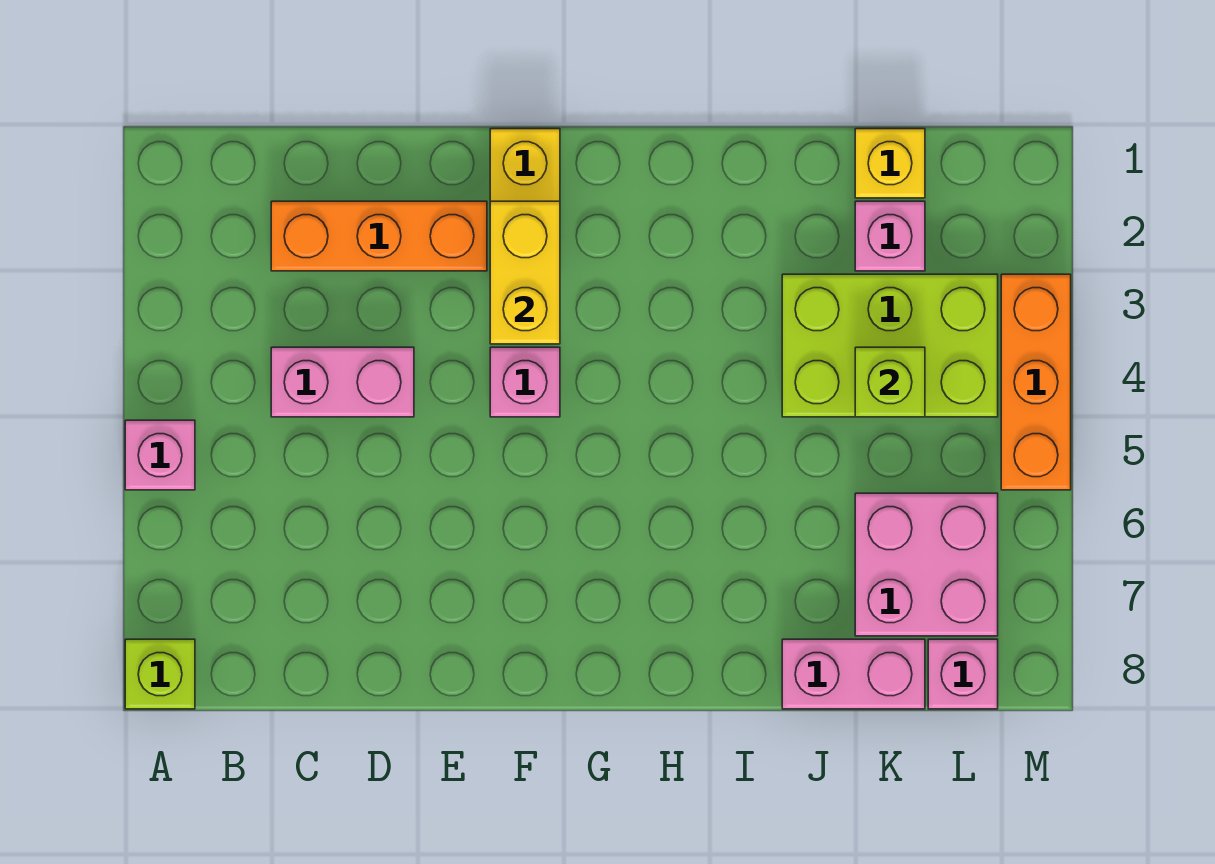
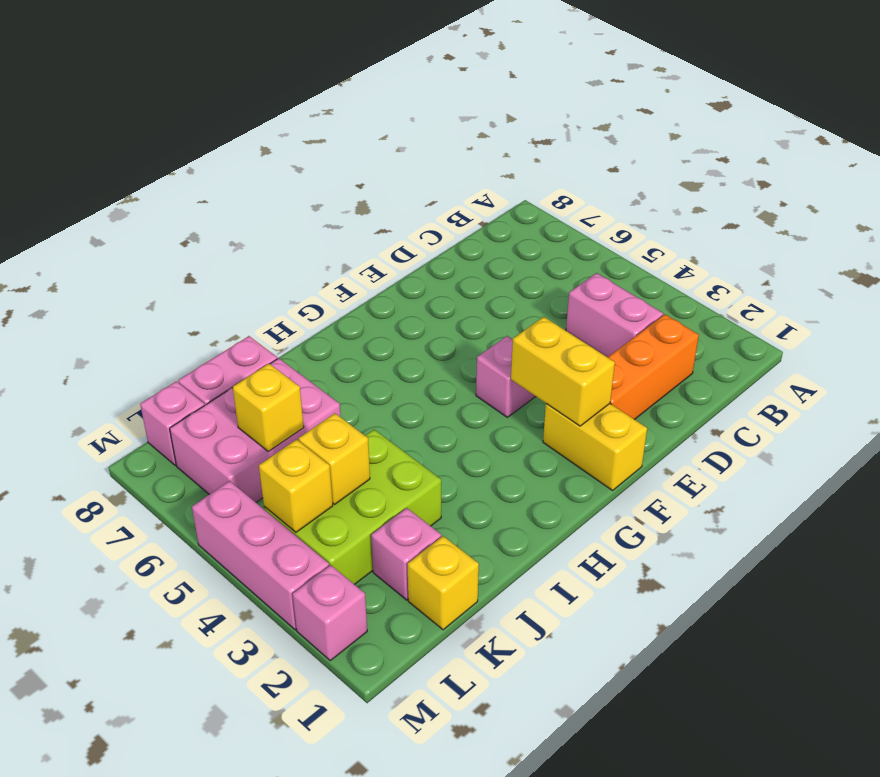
pink brick A5 level 1 -> pink brick M2 level 1
lime brick A8 level 1 -> none
pink brick C4:D4 level 1 -> pink brick C3:C4 level 1
lime brick K4 level 2 -> yellow brick K4 level 2
pink brick K6:L7 level 1 -> pink brick J6:L7 level 1
none -> yellow brick K6 level 2
none -> yellow brick L4 level 2
orange brick M3:M5 level 1 -> pink brick M3:M5 level 1

